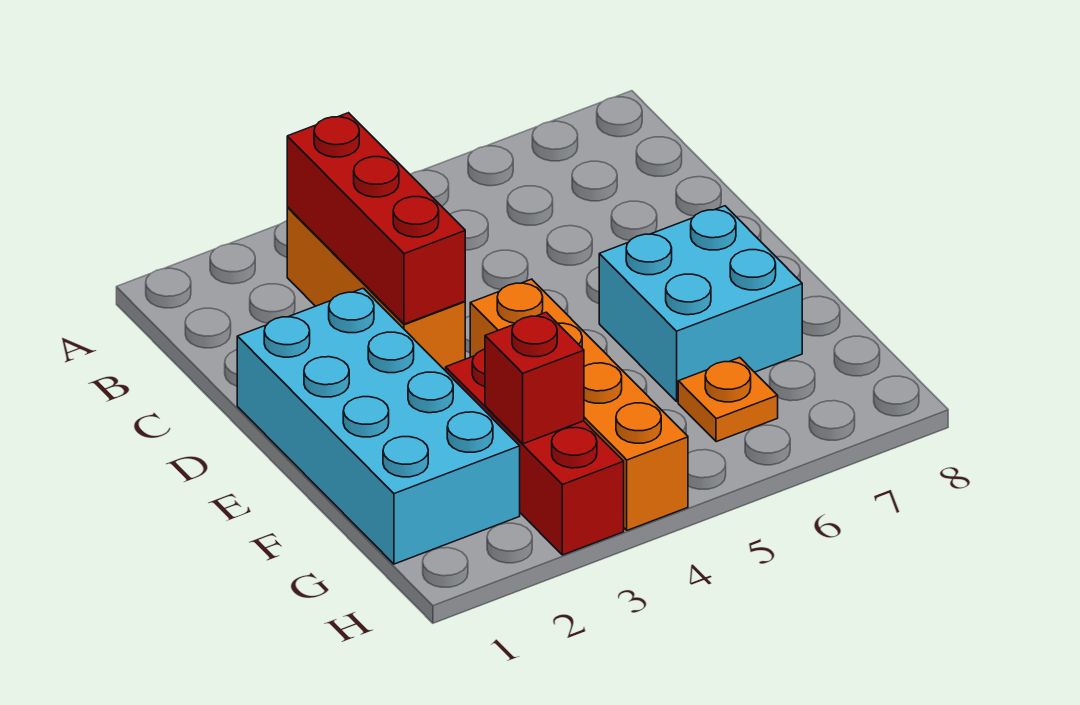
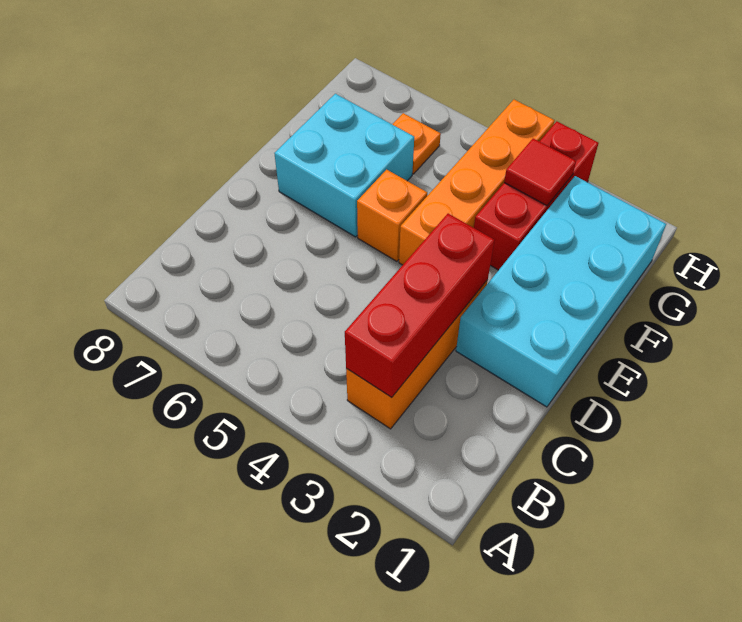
none -> orange brick E5 level 1
red brick G3 level 2 -> red tile G3 level 2

